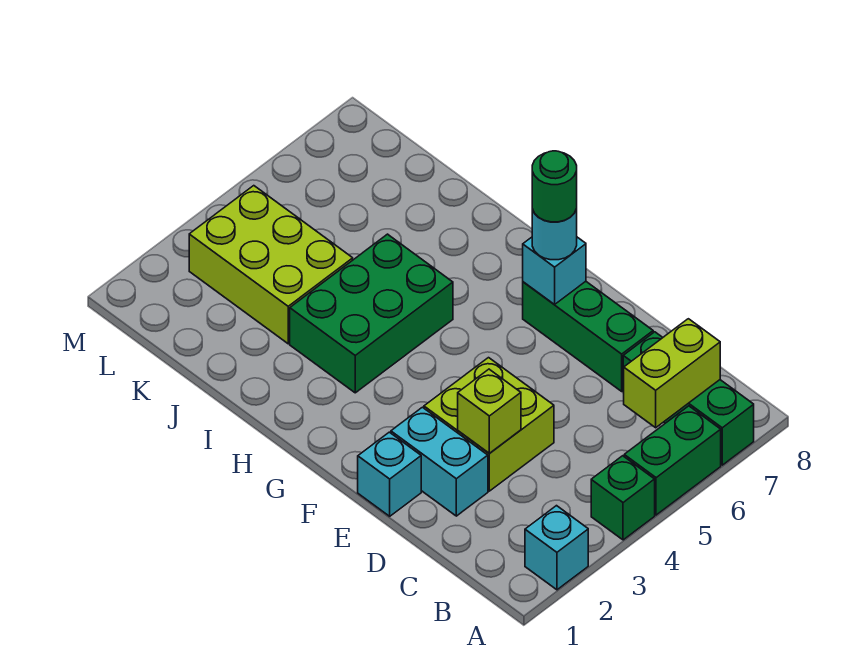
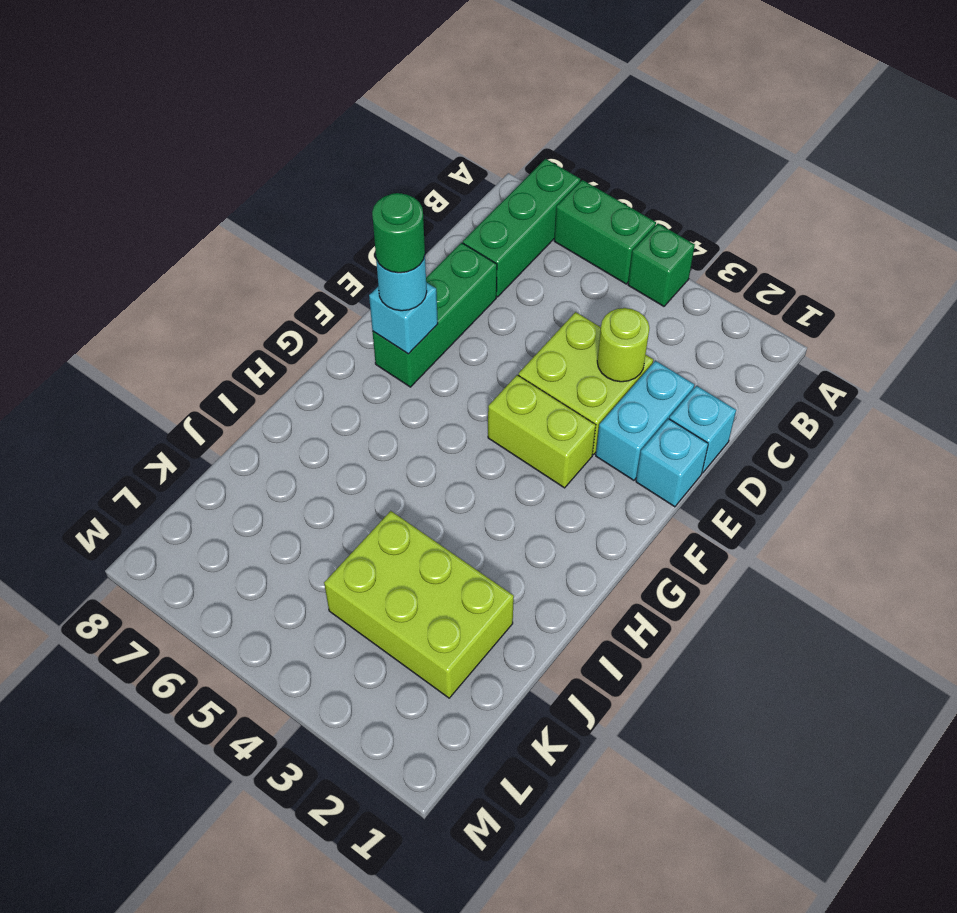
cyan brick A2 level 1 -> cyan brick D1 level 1
lime brick B6:B7 level 2 -> lime brick F3:F4 level 1
lime brick D3 level 2 -> lime round brick D3 level 2
green brick H3:I5 level 1 -> none
lime brick J3:L4 level 1 -> lime brick J2:K4 level 1

